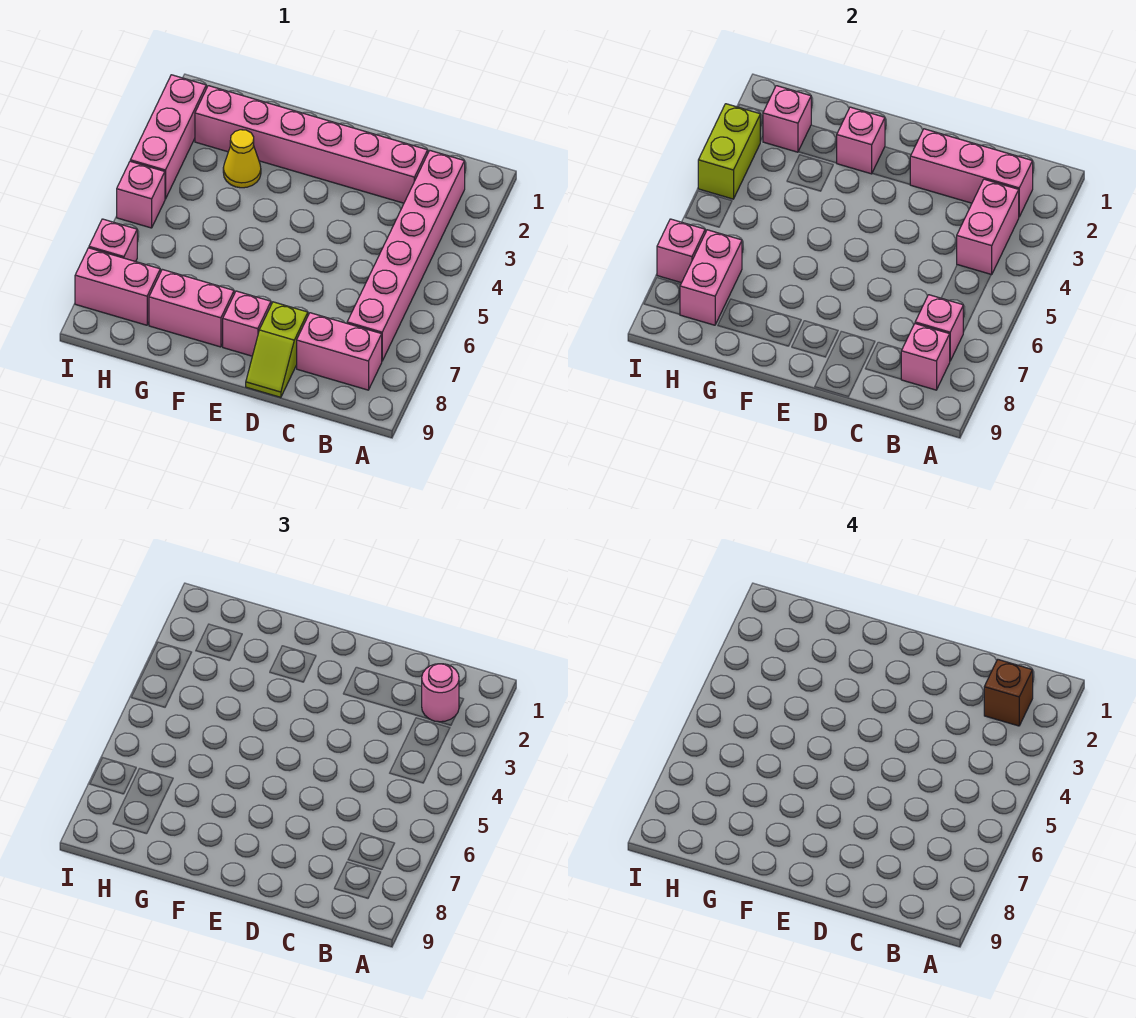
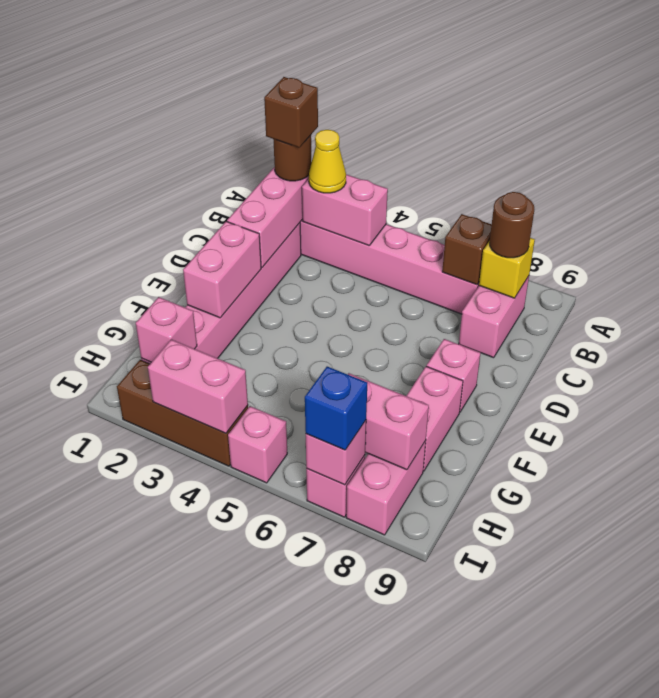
pink round brick B2 level 3 -> brown round brick B2 level 3
pink brick B7 level 2 -> brown brick B7 level 2
pink brick B8 level 2 -> yellow brick B8 level 2
none -> brown round brick B8 level 3
lime slope D8:D9 level 1 top 8 -> none
pink brick F2 level 2 -> pink brick E2:F2 level 2
yellow cone G3 level 1 -> yellow cone B3 level 3
pink brick I2:I4 level 1 -> brown brick I2:I4 level 1
lime brick I3:I4 level 2 -> pink brick I3:I4 level 2
none -> blue brick I7 level 3

